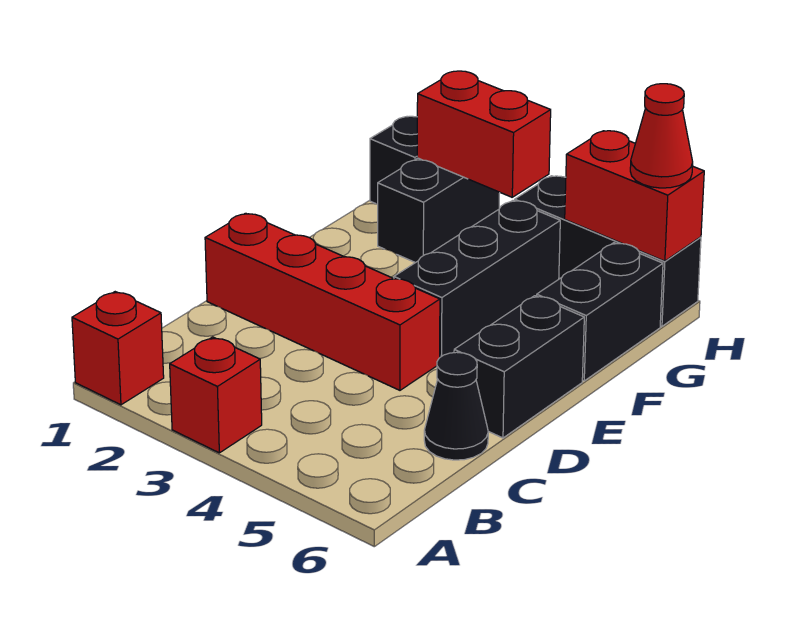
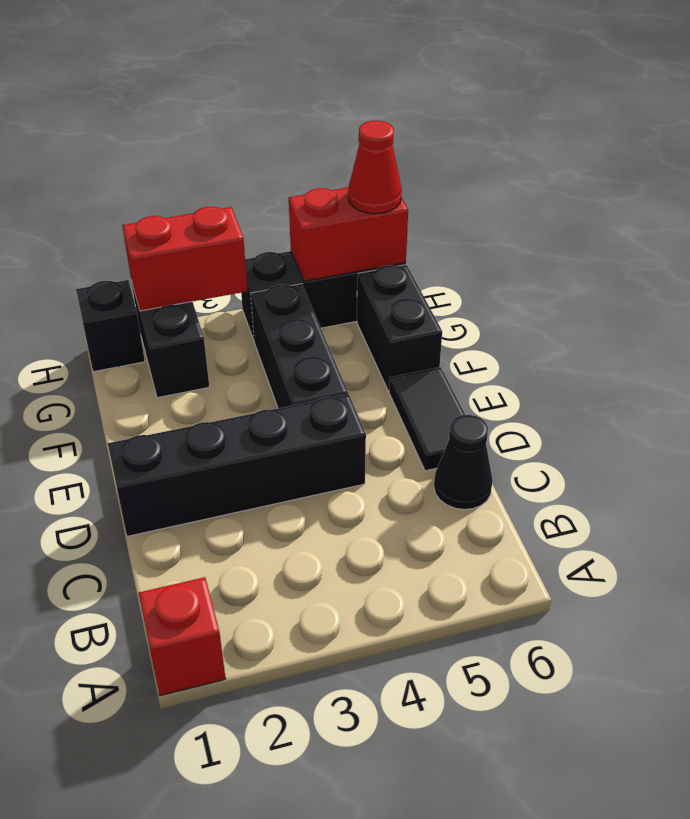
red brick A3 level 1 -> none
red brick D1:D4 level 1 -> black brick D1:D4 level 1
black brick D6:E6 level 1 -> black tile D6:E6 level 1

